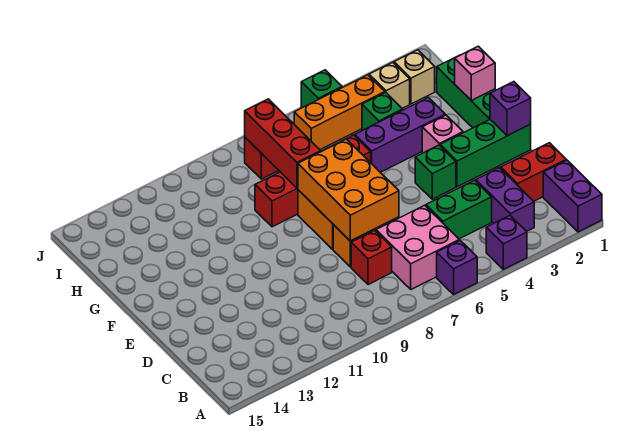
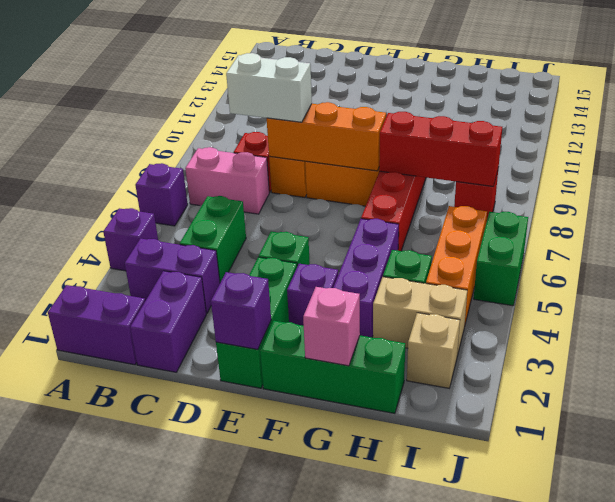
pink brick B6:C7 level 1 -> pink brick B7:C7 level 1
red brick C1:C2 level 1 -> purple brick C1:C2 level 1
none -> white brick C8:D8 level 3
orange brick D7:F8 level 2 -> orange brick D8:F8 level 2
pink brick F3 level 1 -> purple brick F3 level 1
tan brick I3 level 1 -> tan brick H3:I3 level 1
green brick J5 level 1 -> green brick J5:J6 level 1

